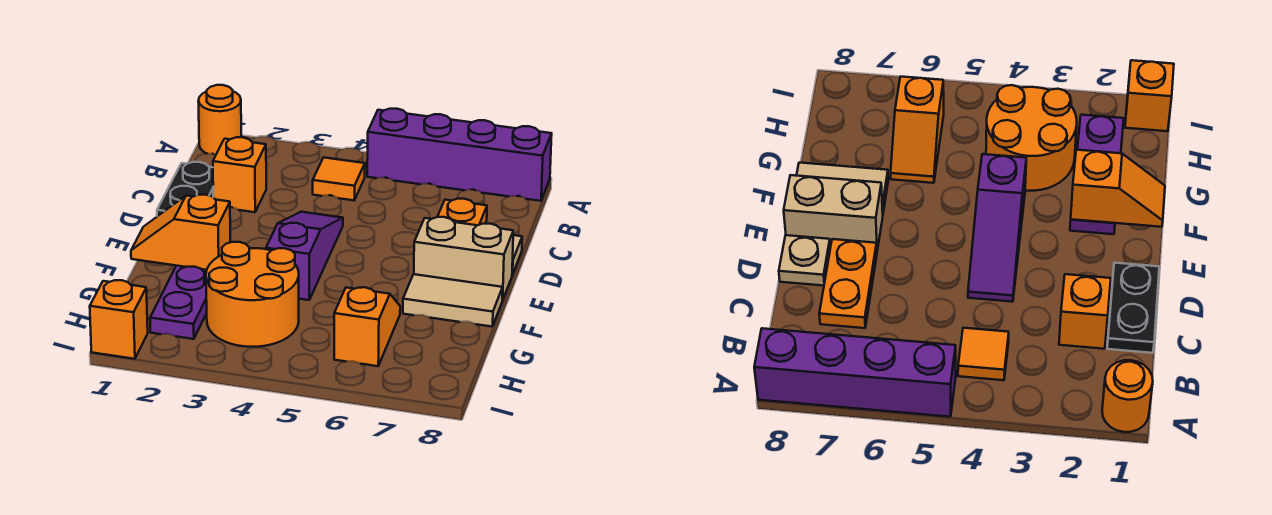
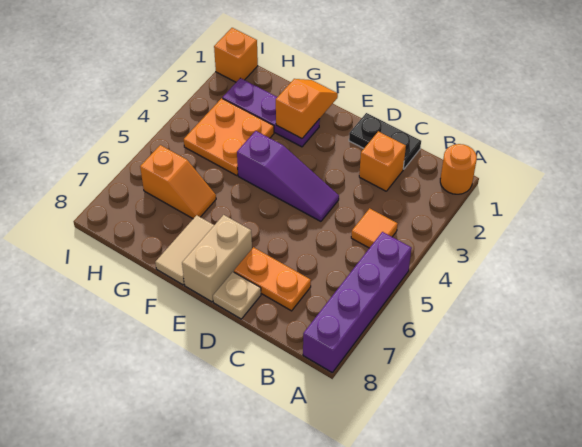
orange round brick G3:H4 level 1 -> orange plate G3:H4 level 1

